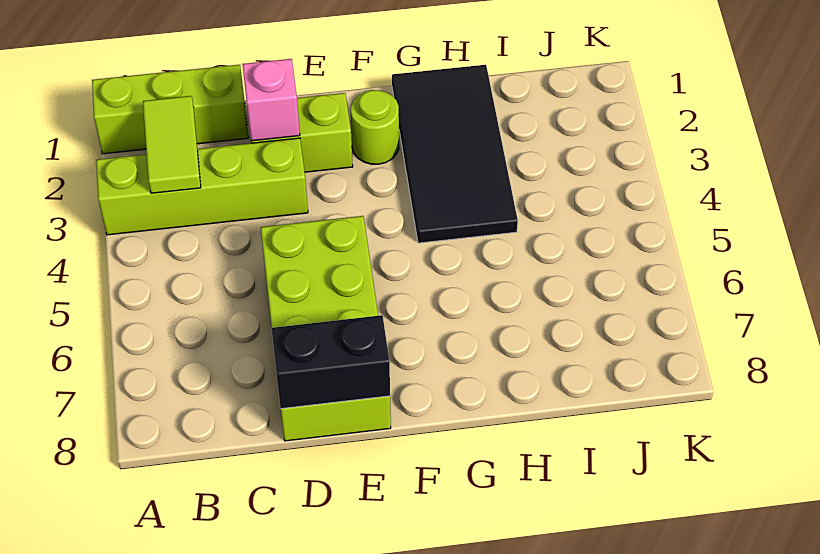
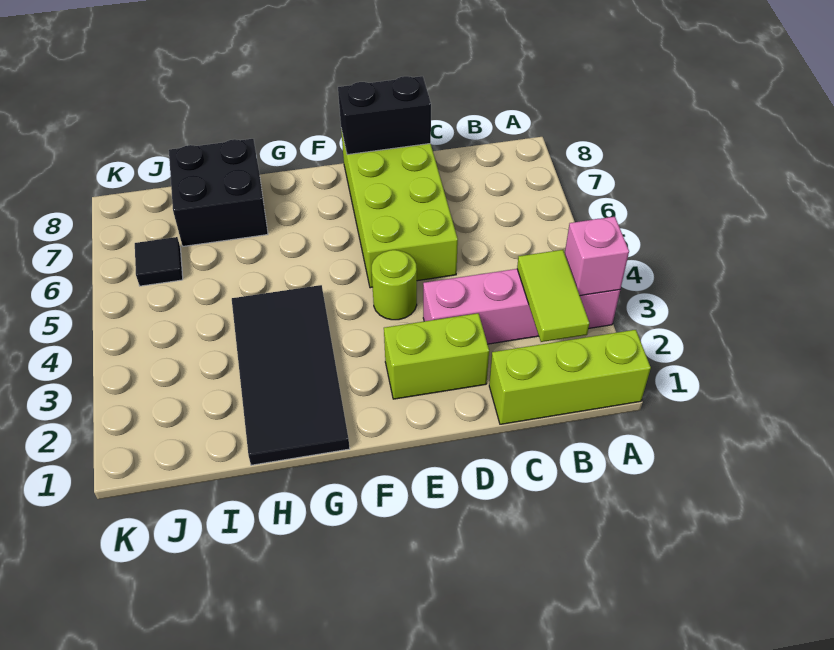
lime brick A3:D3 level 1 -> pink brick A3:D3 level 1
pink brick D2 level 2 -> pink brick A3 level 2
lime round brick F2 level 1 -> lime round brick E4 level 1
none -> black brick H7:I8 level 1
none -> black tile J6 level 1

